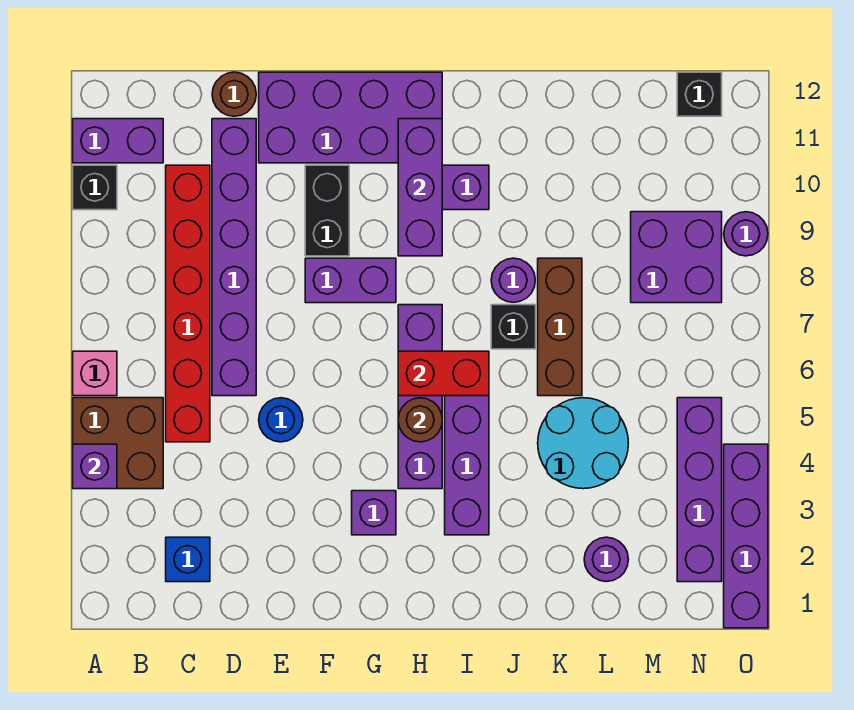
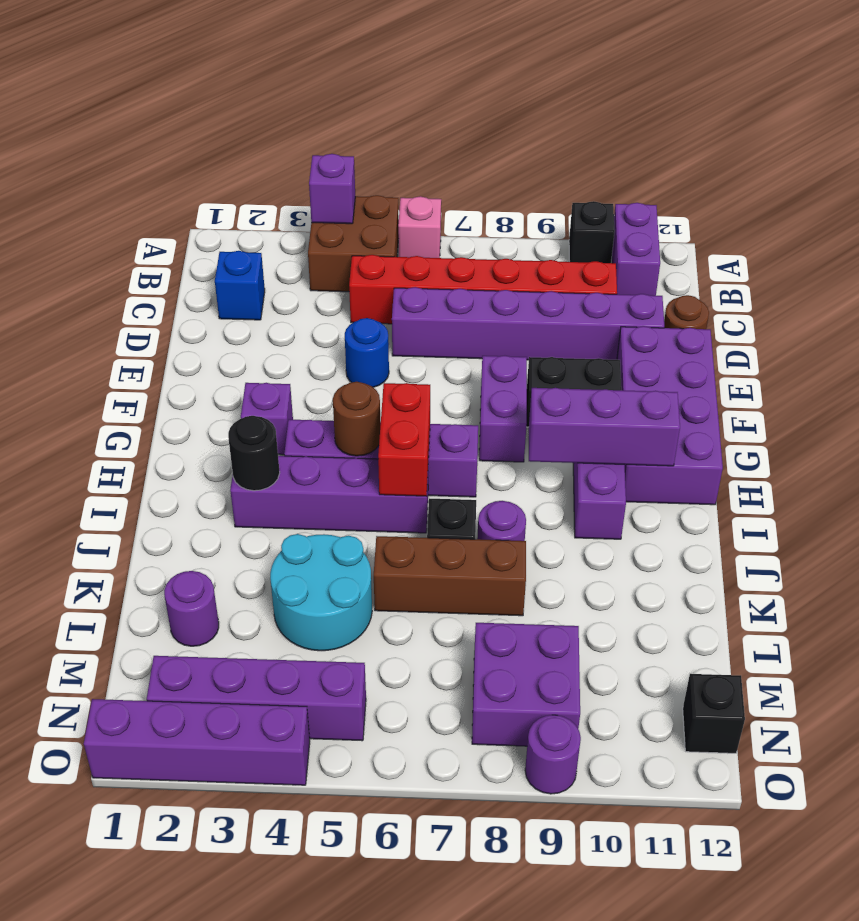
none -> black round brick I3 level 2

